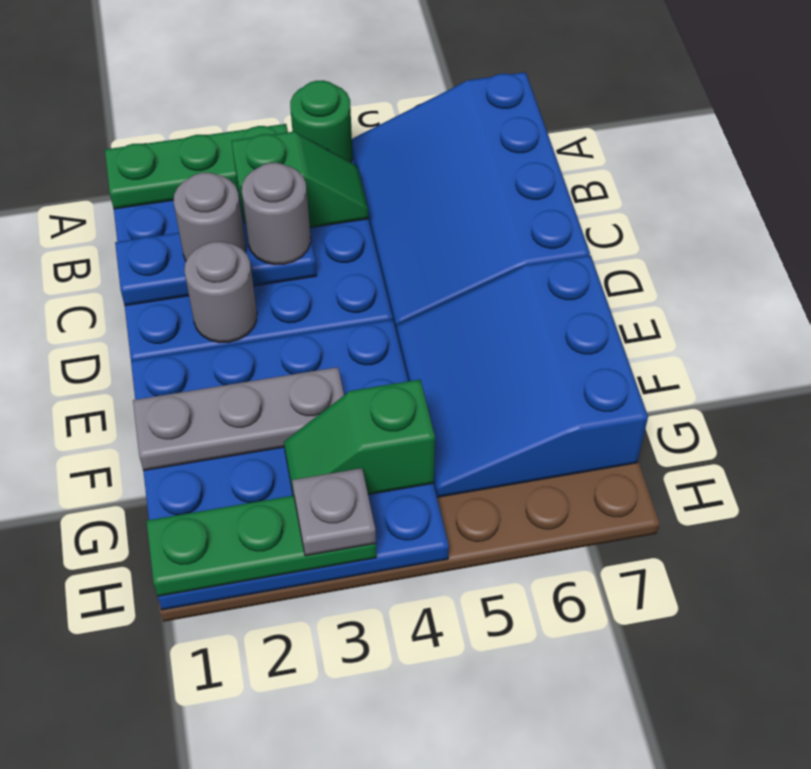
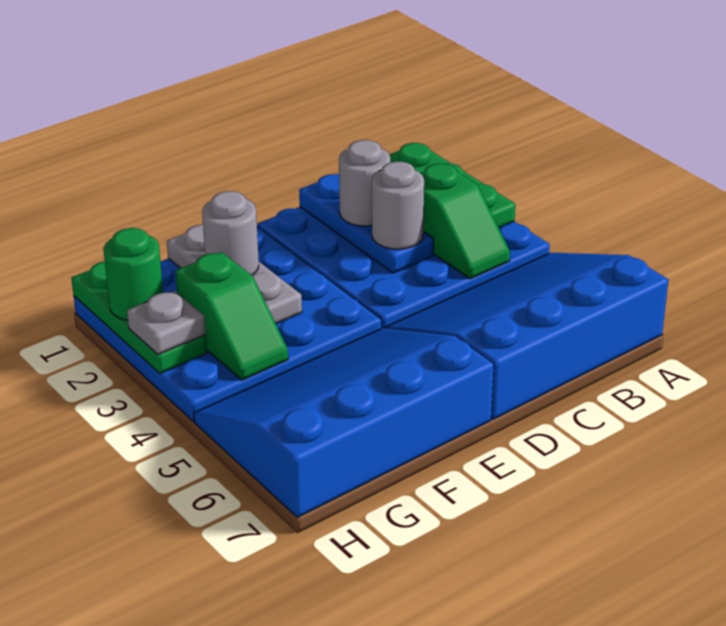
green round brick A4 level 2 -> green round brick H2 level 3
grey round brick D2 level 2 -> grey round brick F2 level 3
blue slope E5:G7 level 1 top 7 -> blue slope E5:H7 level 1 top 7
green slope G3:G4 level 2 top 4 -> green slope G3:G4 level 2 top 3

